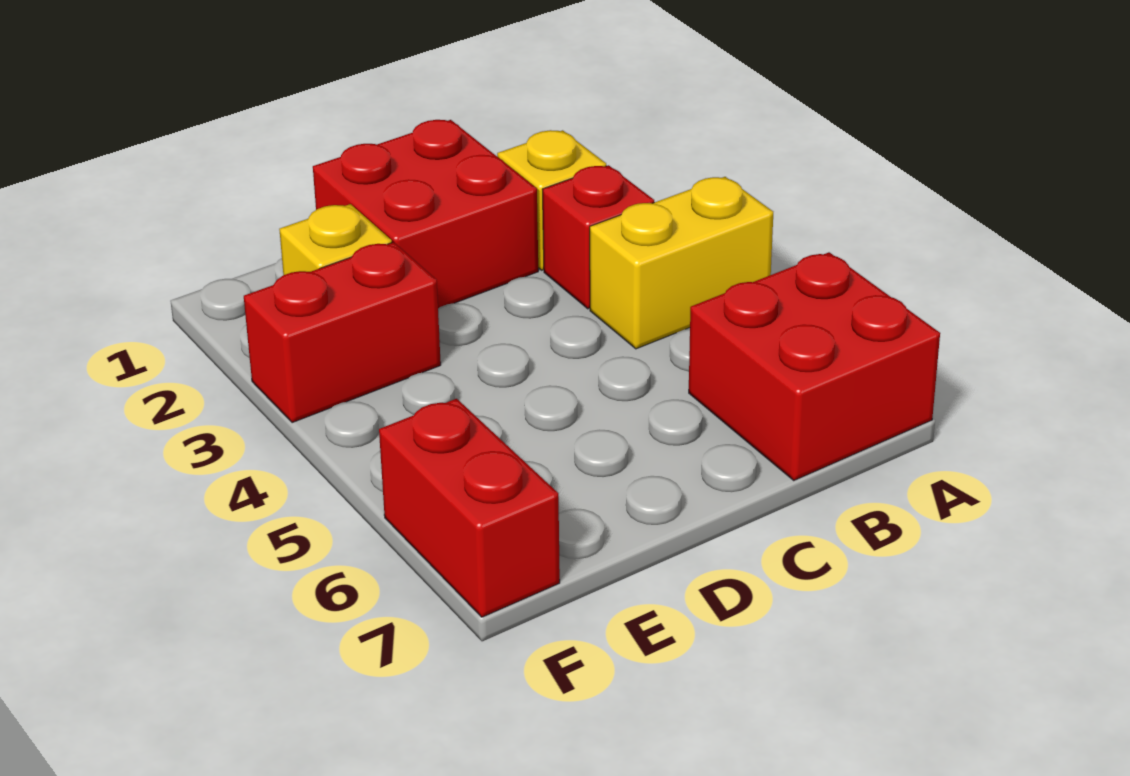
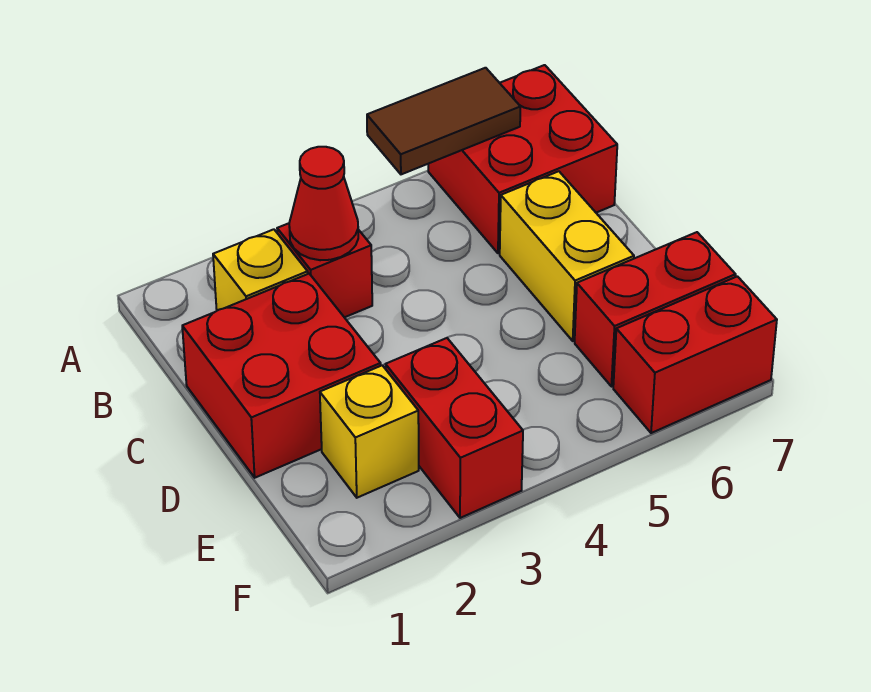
yellow brick A4:B4 level 1 -> yellow brick C6:D6 level 1
none -> brown tile A5:A6 level 2
none -> red cone B3 level 2
none -> red brick E6:E7 level 1

